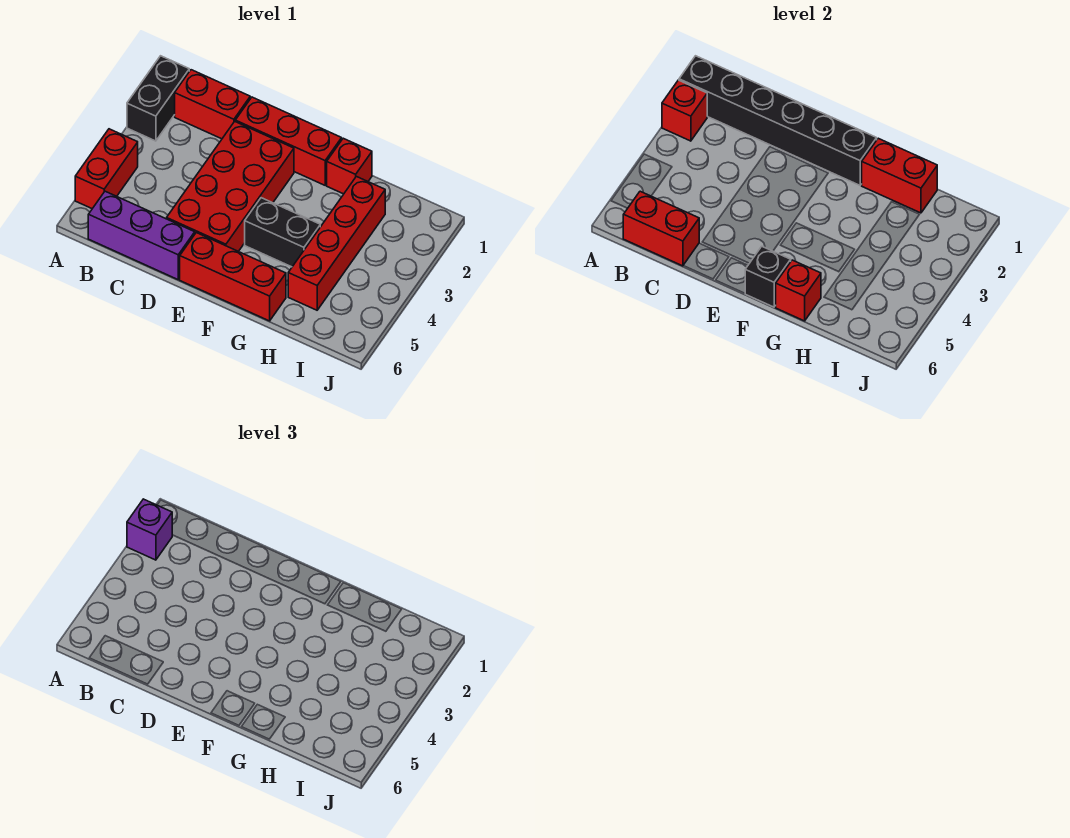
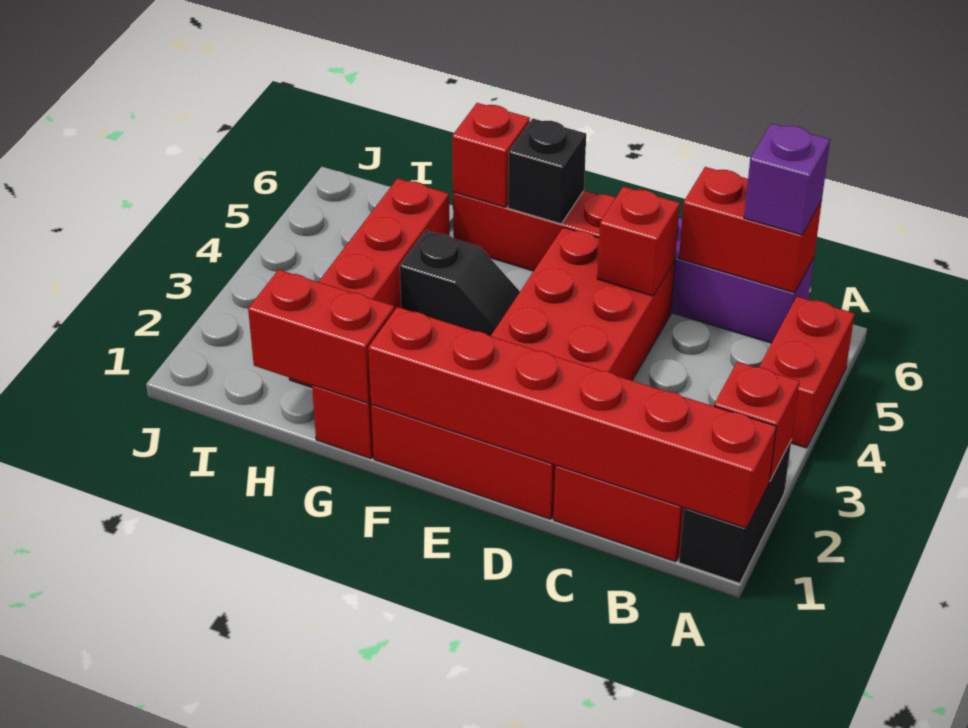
black brick A1:F1 level 2 -> red brick A1:F1 level 2
purple brick A2 level 3 -> purple brick B6 level 3
none -> red brick D5 level 2
black brick F4:G4 level 1 -> black slope F4:G4 level 1 top G

